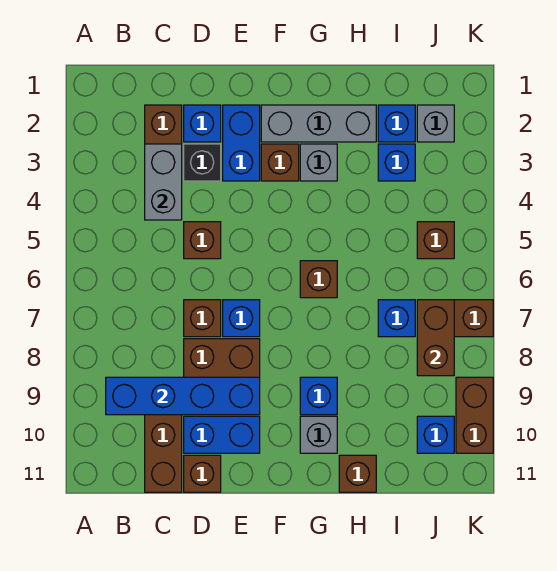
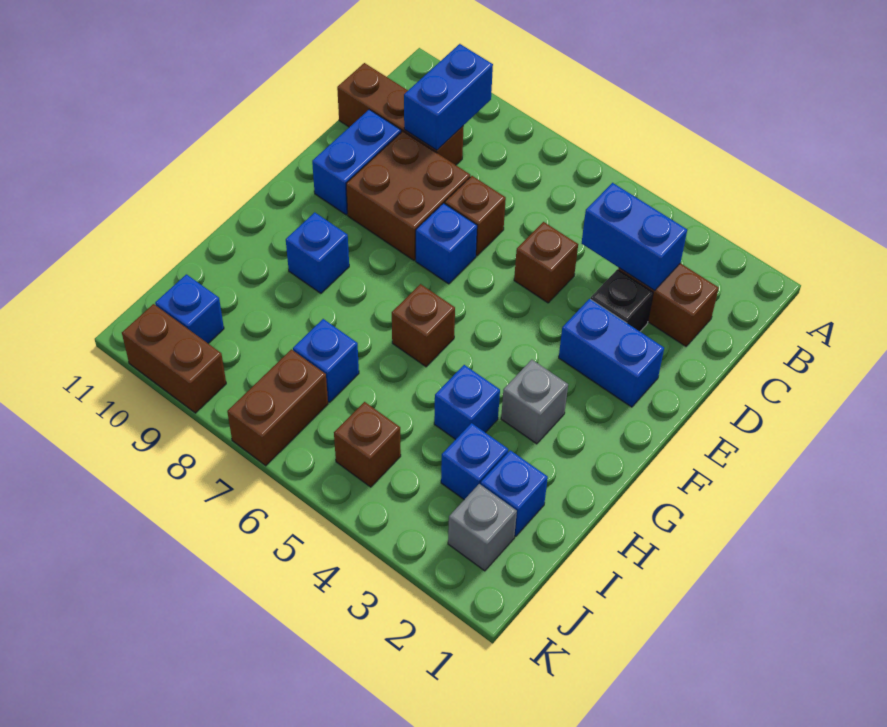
blue brick B9:E9 level 2 -> blue brick B9:C9 level 2
grey brick C3:C4 level 2 -> blue brick C3:C4 level 2
blue brick D2 level 1 -> blue brick H4 level 1
brown brick D11 level 1 -> none
grey brick F2:H2 level 1 -> none
brown brick F3 level 1 -> none
grey brick G10 level 1 -> none
brown brick H11 level 1 -> none
brown brick J7:J8 level 2 -> none

